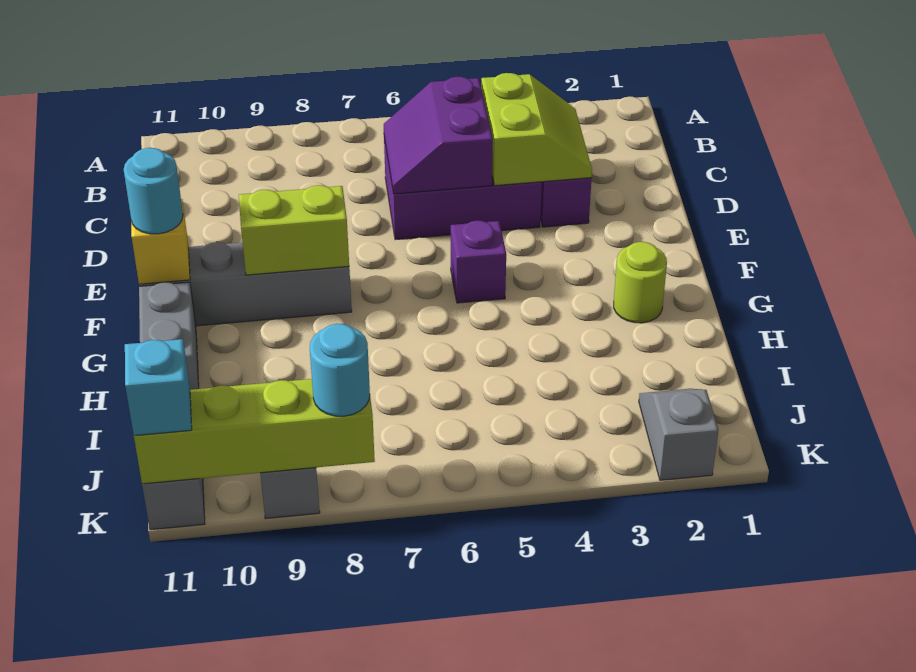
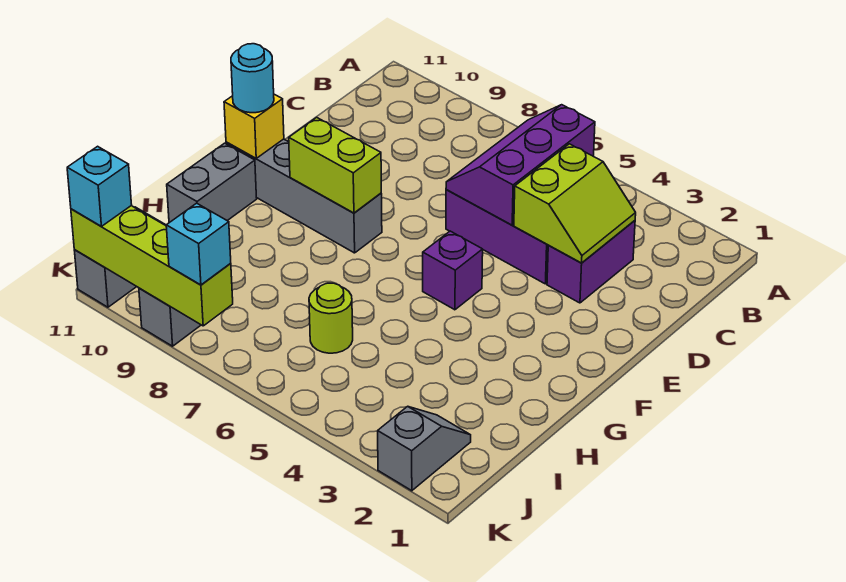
purple slope C5:D6 level 2 top 5 -> purple slope B5:D6 level 2 top 5
lime round brick G2 level 1 -> lime round brick I6 level 1
cyan round brick K8 level 3 -> cyan brick K8 level 3

